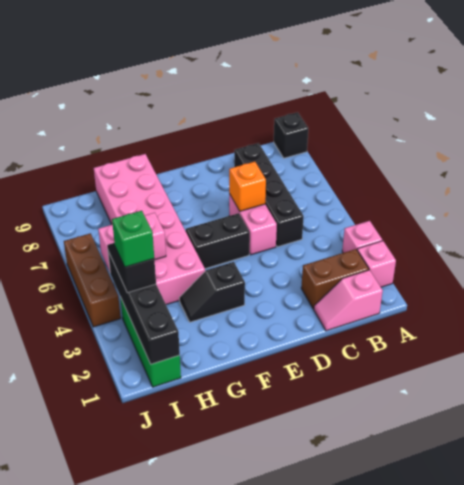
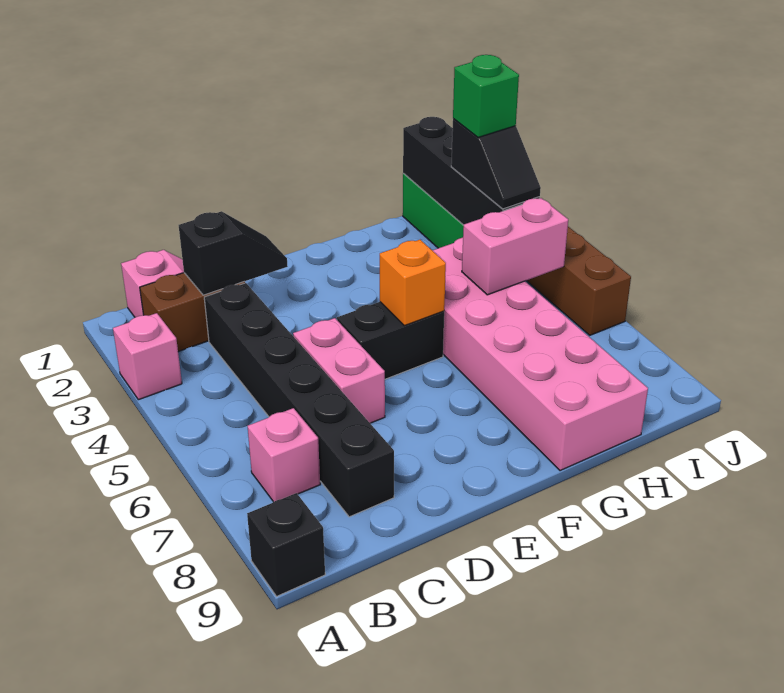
pink brick A2 level 1 -> pink brick B7 level 1
black brick C5:C8 level 1 -> black brick C3:C8 level 1
orange brick D6 level 2 -> orange brick F5 level 2
black slope F3:G3 level 1 top F -> black slope C2:D2 level 2 top C

